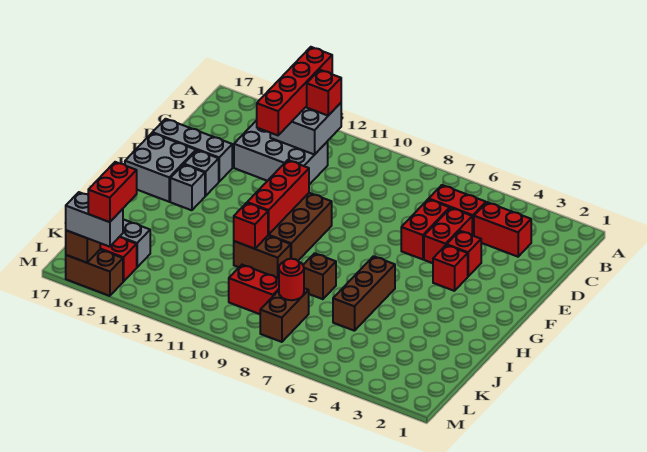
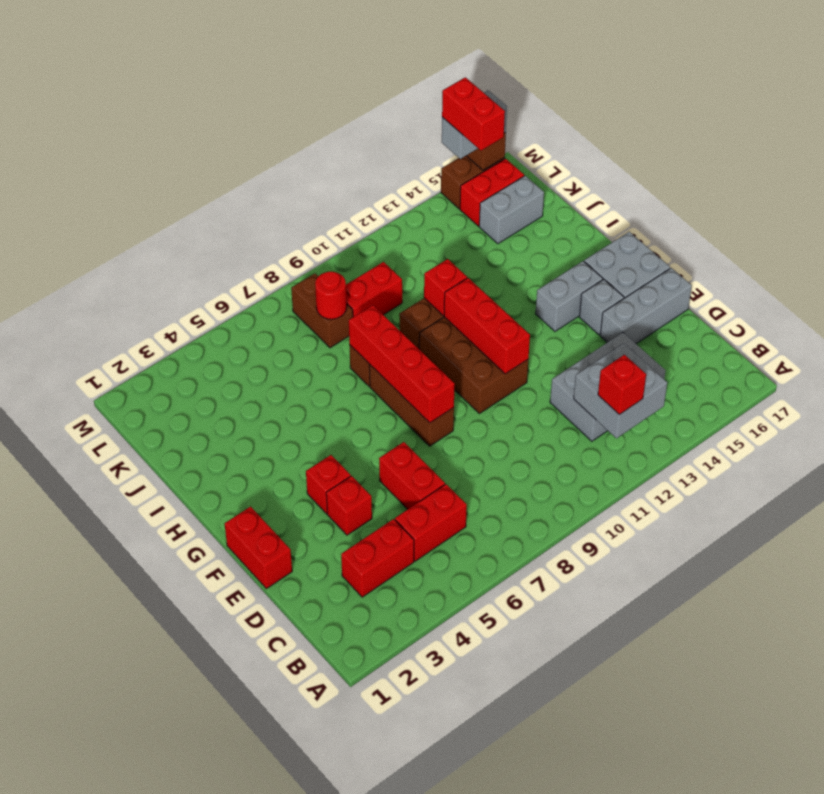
red brick A13:D13 level 3 -> red brick F8:I8 level 2
red brick D5:E5 level 1 -> red brick E1:F1 level 1
grey brick G15 level 1 -> grey brick G14:G15 level 1
brown brick H6:J6 level 1 -> brown brick F8:H8 level 1

